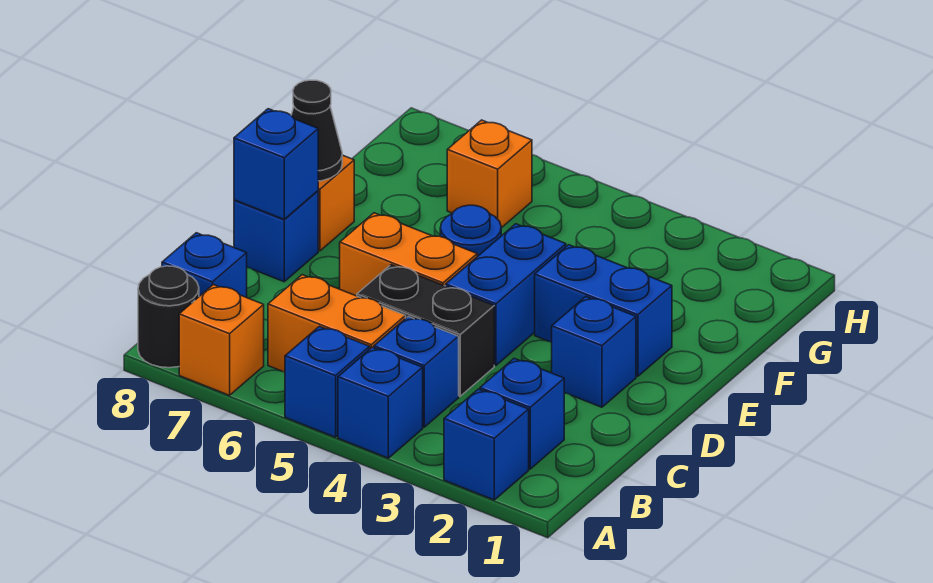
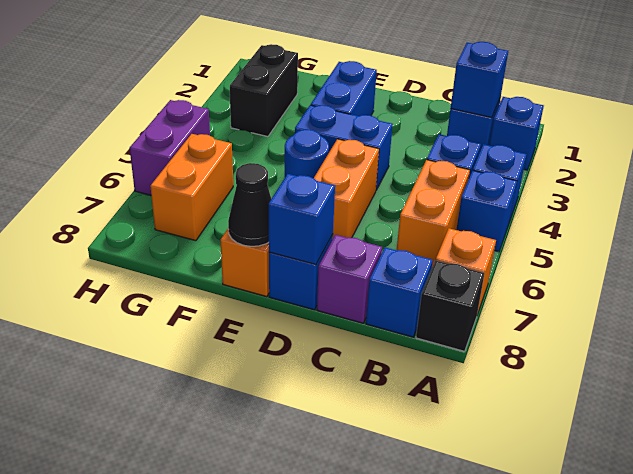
black round brick A8 level 1 -> black brick A8 level 1
black brick C4:C5 level 1 -> black brick G2:G3 level 1
none -> purple brick C8 level 1
blue brick D2 level 1 -> blue brick B2 level 2
orange brick G6 level 1 -> orange brick G6:G7 level 1
none -> purple brick H5:H6 level 1

